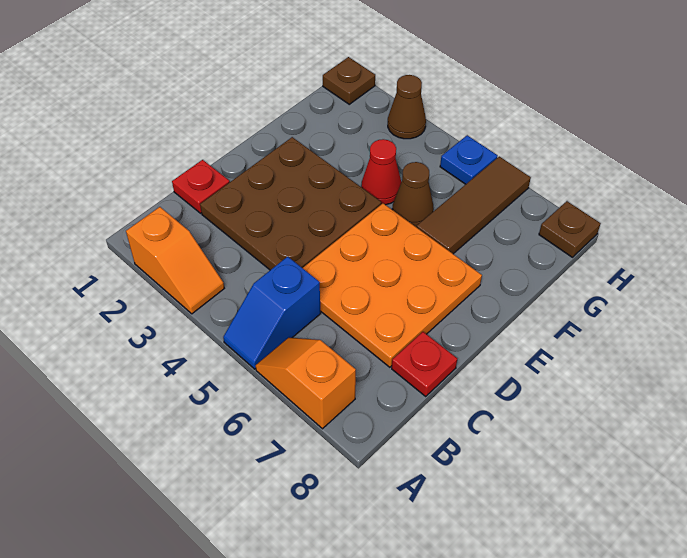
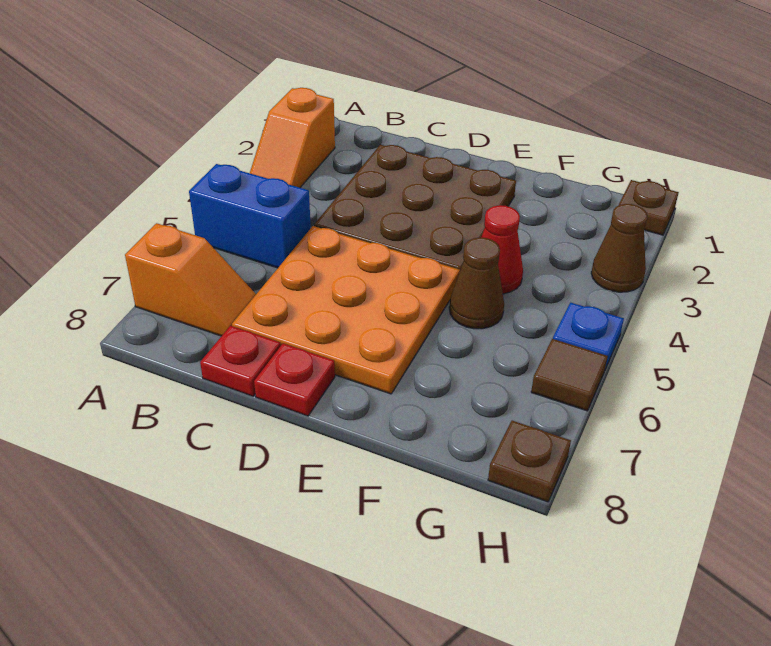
blue slope A5:B5 level 1 top B -> blue brick A5:B5 level 1
orange slope A6:A7 level 1 top 7 -> orange slope A7:B7 level 1 top A
red plate C1 level 1 -> red plate D8 level 1
brown tile F6:H6 level 1 -> brown tile H6 level 1

